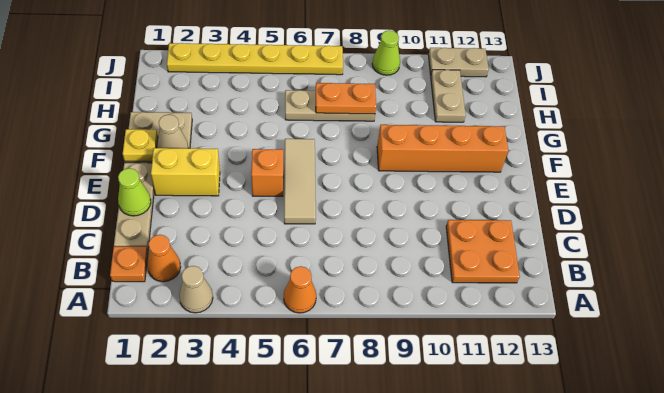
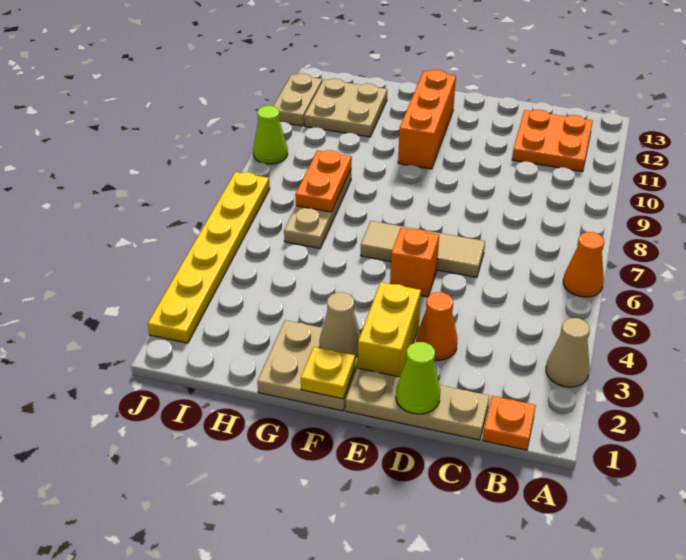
orange cone B2 level 1 -> orange cone D3 level 1
orange brick F9:F12 level 1 -> orange brick F10:F12 level 1
tan plate H11:I11 level 1 -> tan plate H11:I12 level 1

